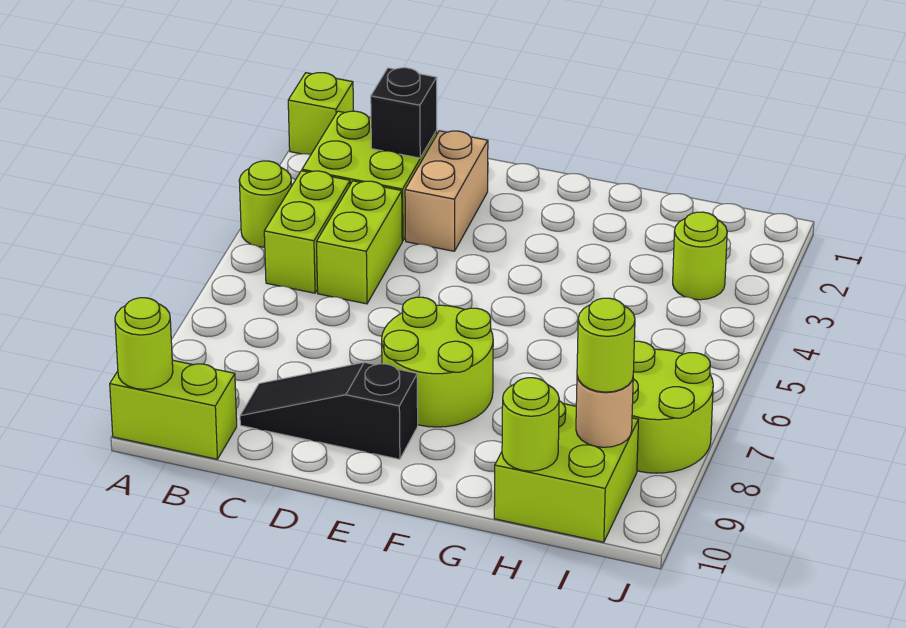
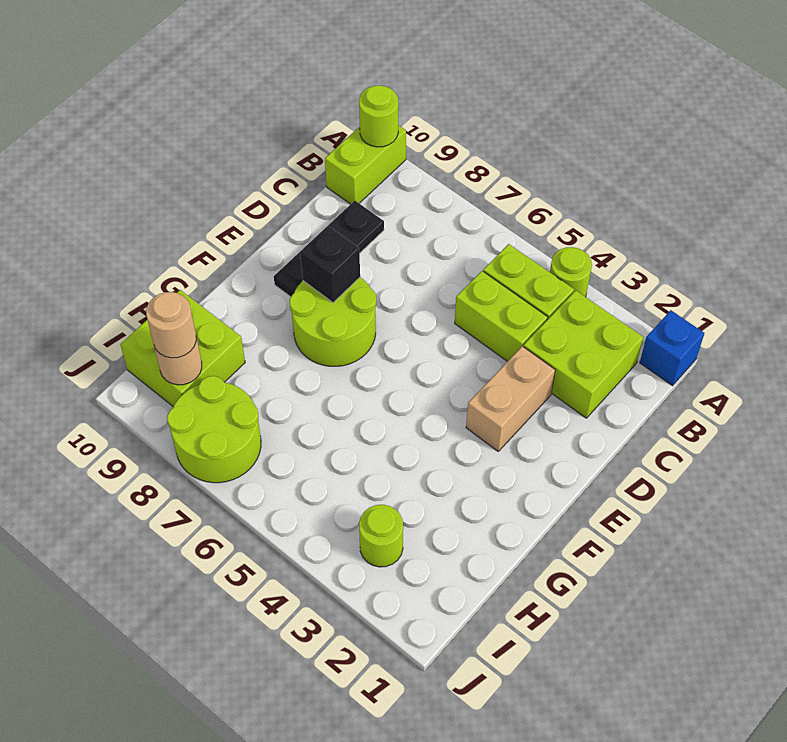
lime brick A1 level 1 -> blue brick A1 level 1
black brick C2 level 2 -> black brick E8 level 2
black slope C9:E9 level 1 top E -> black plate C9:E9 level 1
tan brick D2:D3 level 1 -> tan brick D3:E3 level 1
lime round brick H10 level 2 -> none
lime round brick I9 level 3 -> tan round brick I9 level 3

